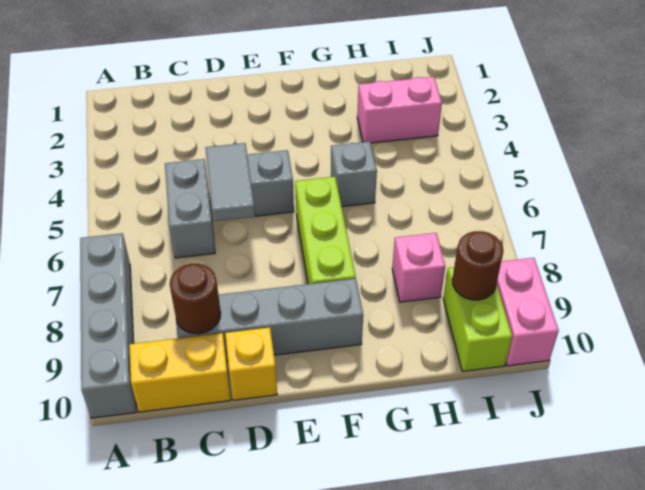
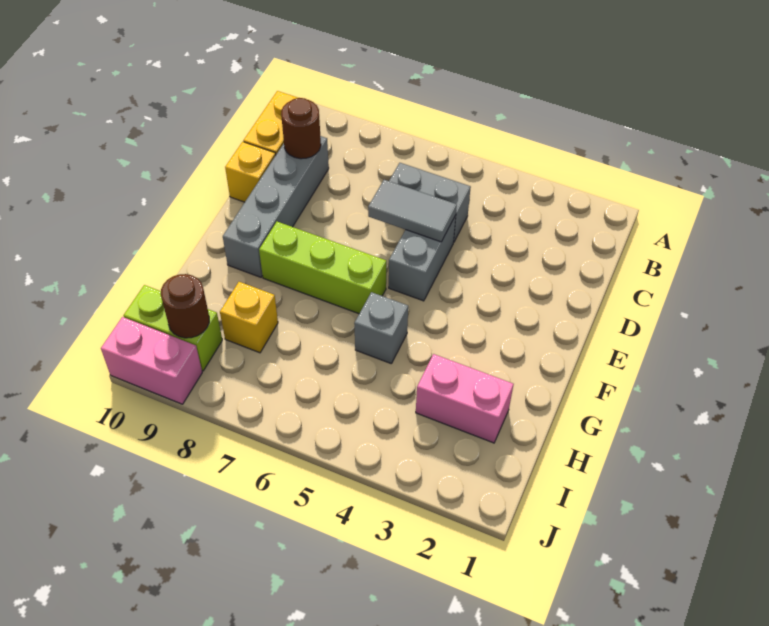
grey brick A7:A10 level 1 -> none
pink brick H3:I3 level 1 -> pink brick H2:H3 level 1
pink brick H8 level 1 -> yellow brick H8 level 1

